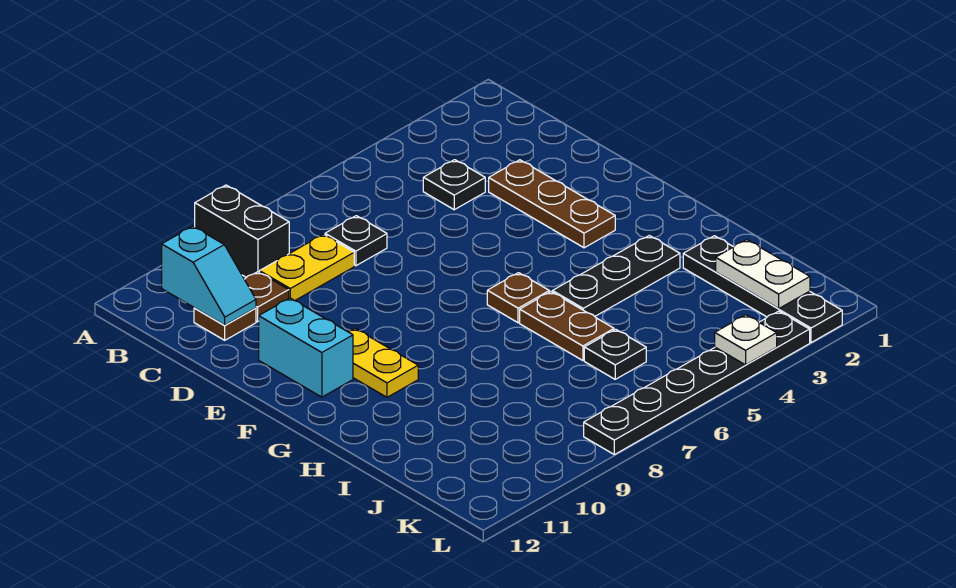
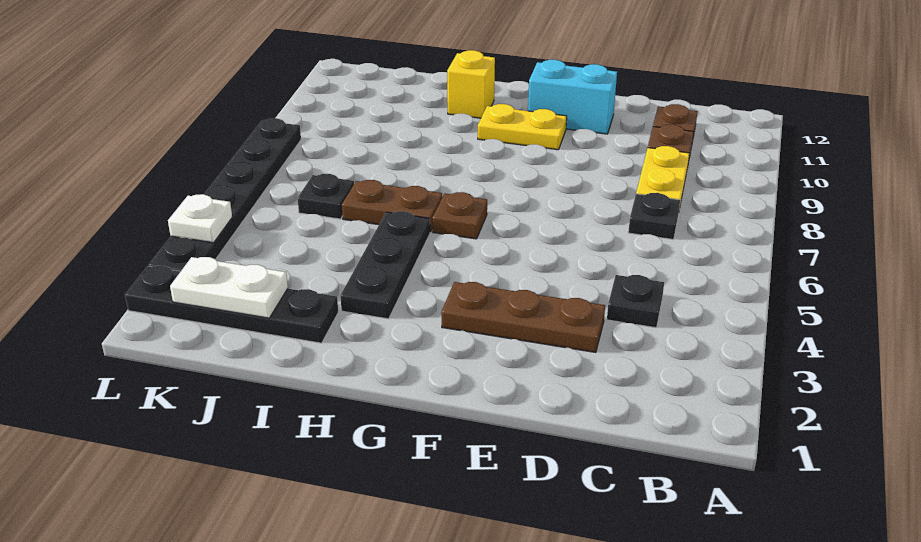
black brick A9:B9 level 1 -> none
cyan slope B11:C11 level 2 top B -> none
none -> yellow brick H11 level 1

